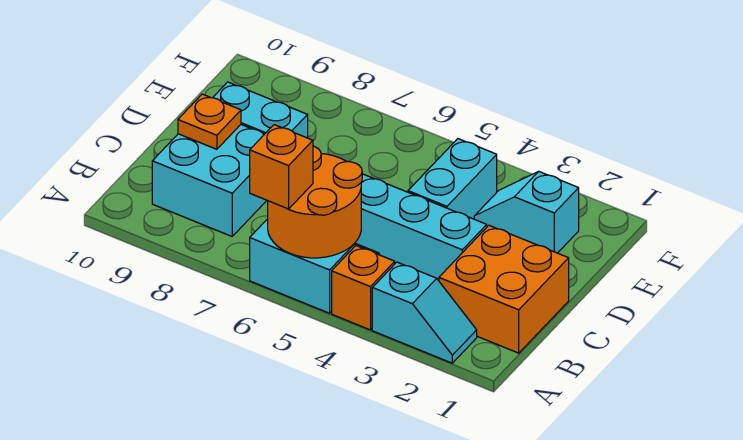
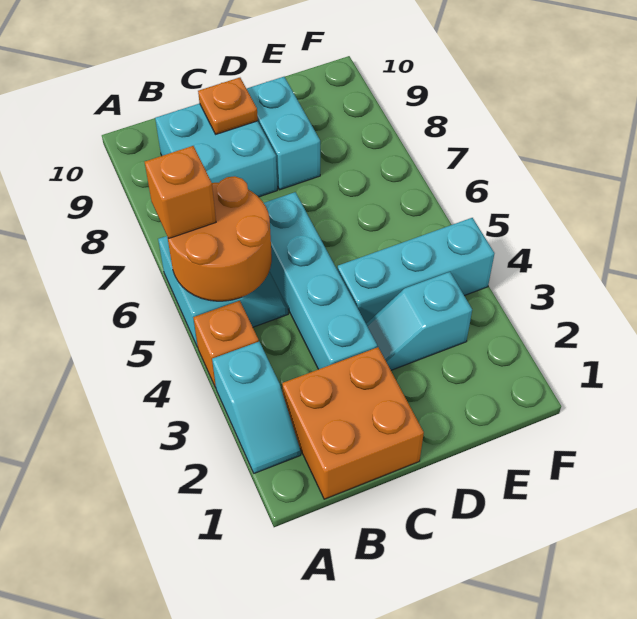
cyan brick D4:E4 level 1 -> cyan brick D4:F4 level 1
cyan slope E2:E3 level 1 top 2 -> cyan slope D3:E3 level 1 top E

